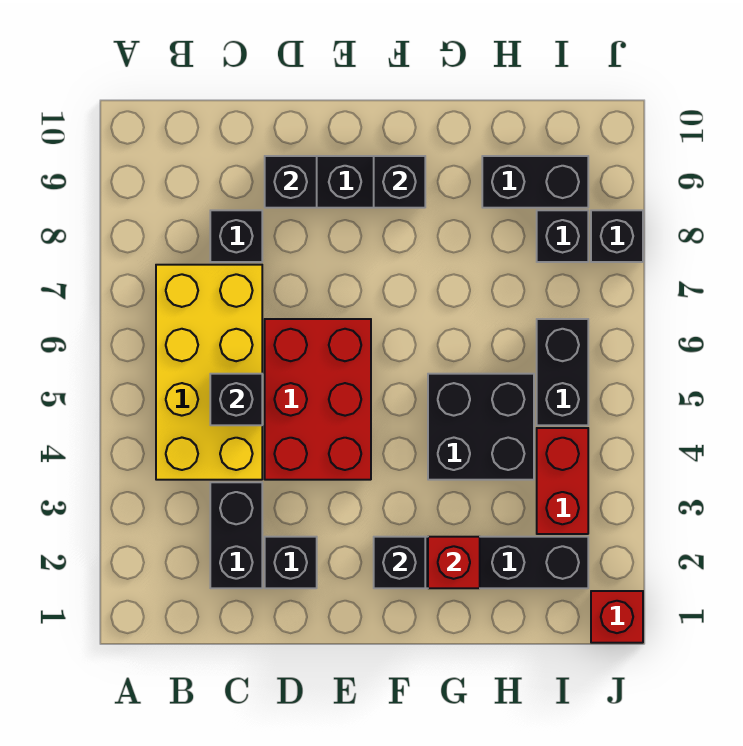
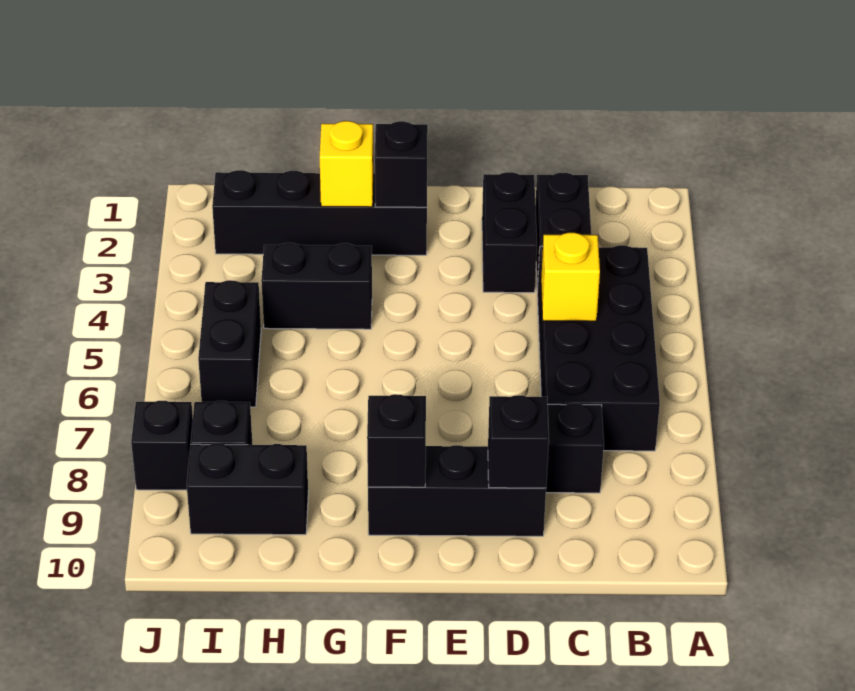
yellow brick B4:C7 level 1 -> black brick B4:C7 level 1
black brick C5 level 2 -> yellow brick C5 level 2
black brick D2 level 1 -> black brick D2:D3 level 1
red brick D4:E6 level 1 -> none
red brick G2 level 2 -> yellow brick G2 level 2
black brick G4:H5 level 1 -> black brick G4:H4 level 1
red brick I3:I4 level 1 -> none
red brick J1 level 1 -> none

